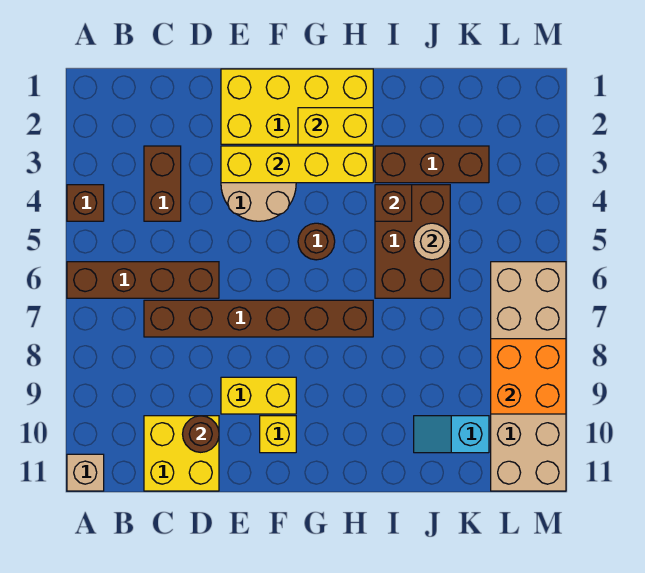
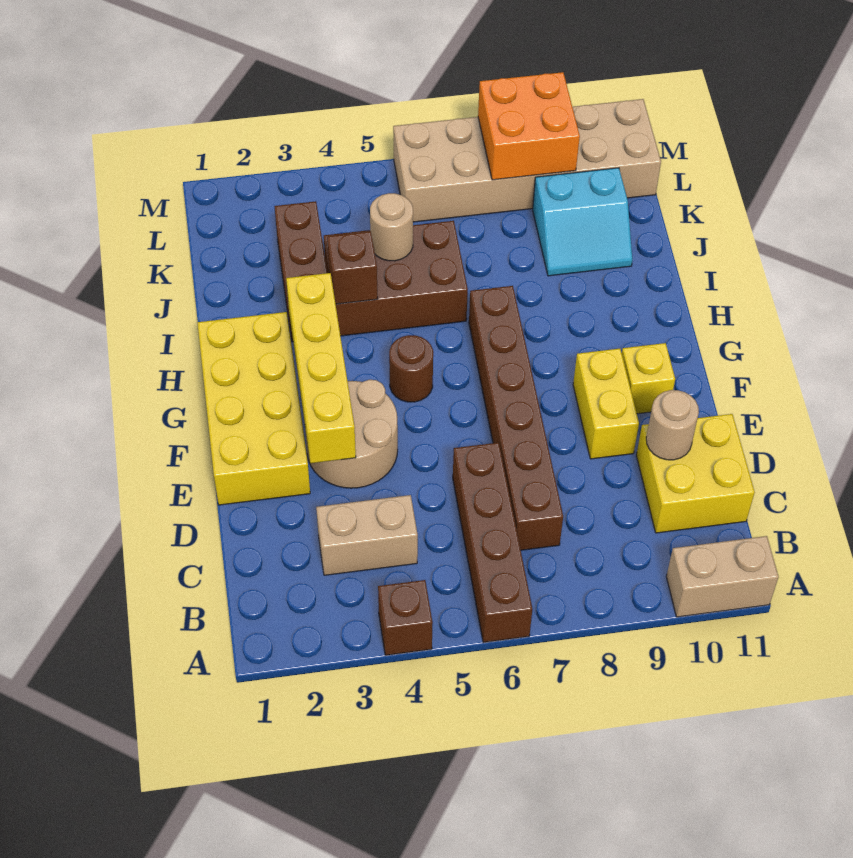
tan brick A11 level 1 -> tan brick A10:A11 level 1
brown brick C3:C4 level 1 -> tan brick C3:C4 level 1
brown round brick D10 level 2 -> tan round brick D10 level 2
yellow brick G2:H2 level 2 -> none
cyan slope J10:K10 level 1 top K -> cyan slope J9:K10 level 1 top K

